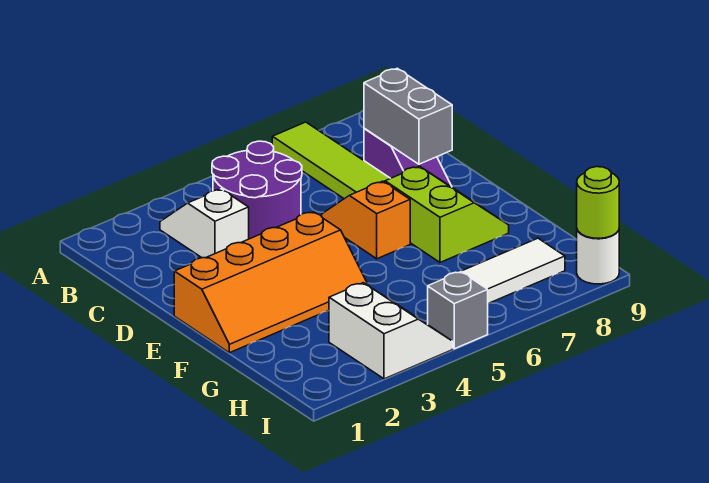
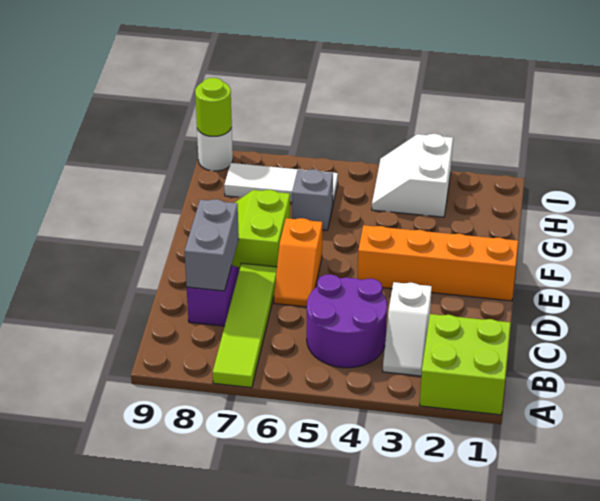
none -> lime brick A1:B2 level 1
grey brick I5 level 1 -> grey brick G6 level 1

